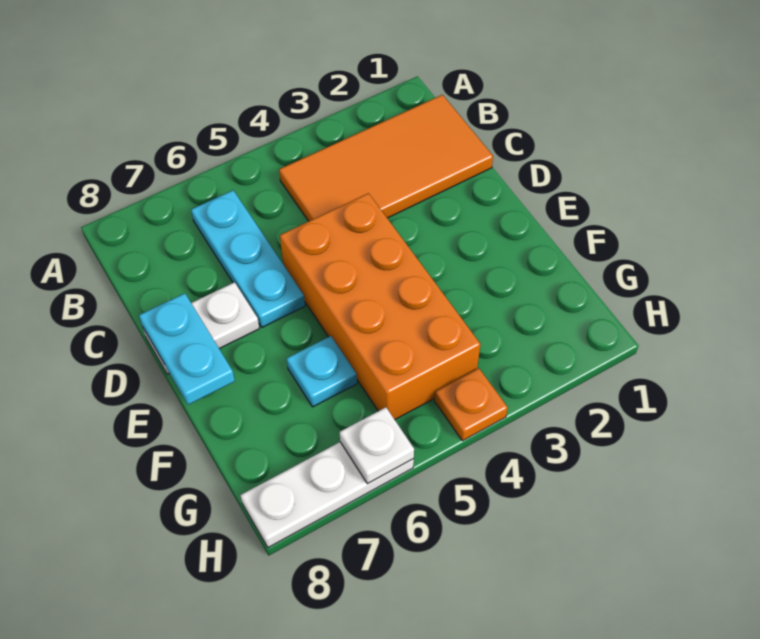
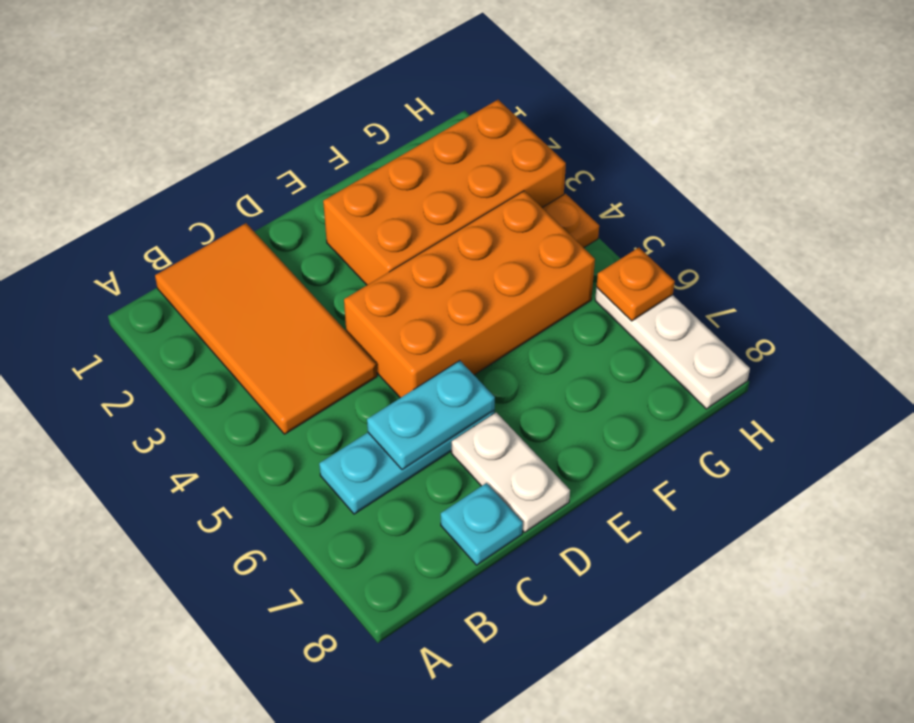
cyan plate D8:E8 level 2 -> cyan plate C6:D6 level 2
none -> orange brick E2:H3 level 1
cyan plate F6 level 1 -> cyan plate C8 level 1
white plate H6 level 2 -> orange plate H6 level 2

